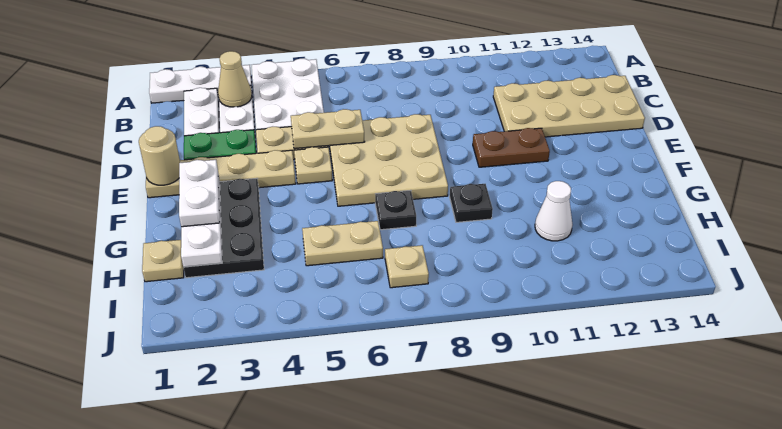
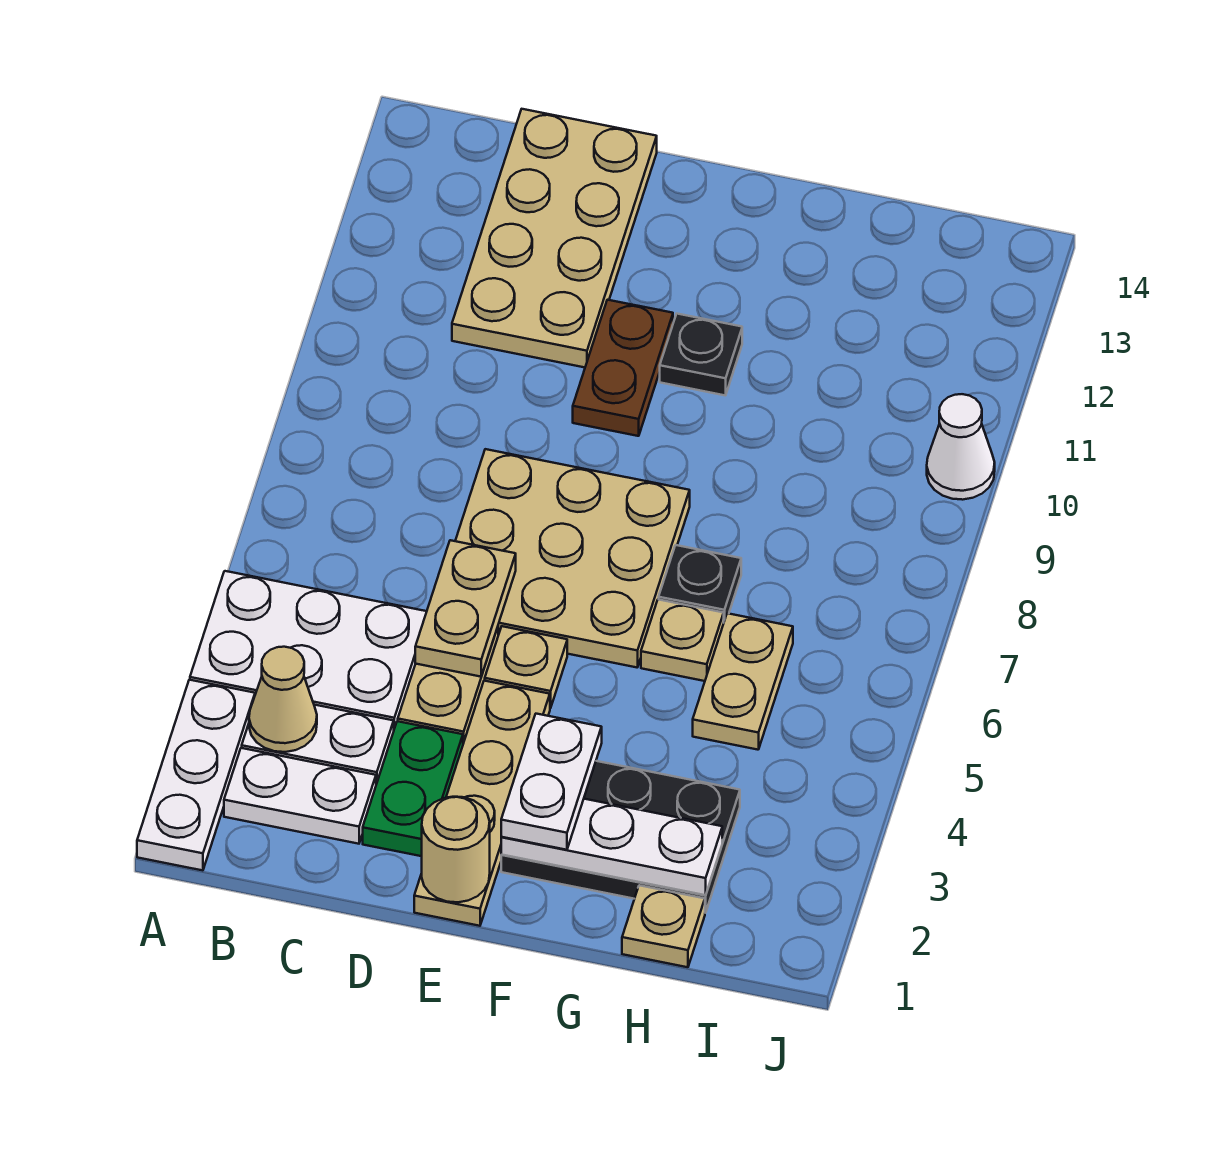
white plate F2:G2 level 3 -> white plate F2:F3 level 3
black plate G9 level 1 -> black plate F11 level 1
white cone H11 level 1 -> white cone J10 level 1
tan plate I7 level 1 -> tan plate G6 level 1

